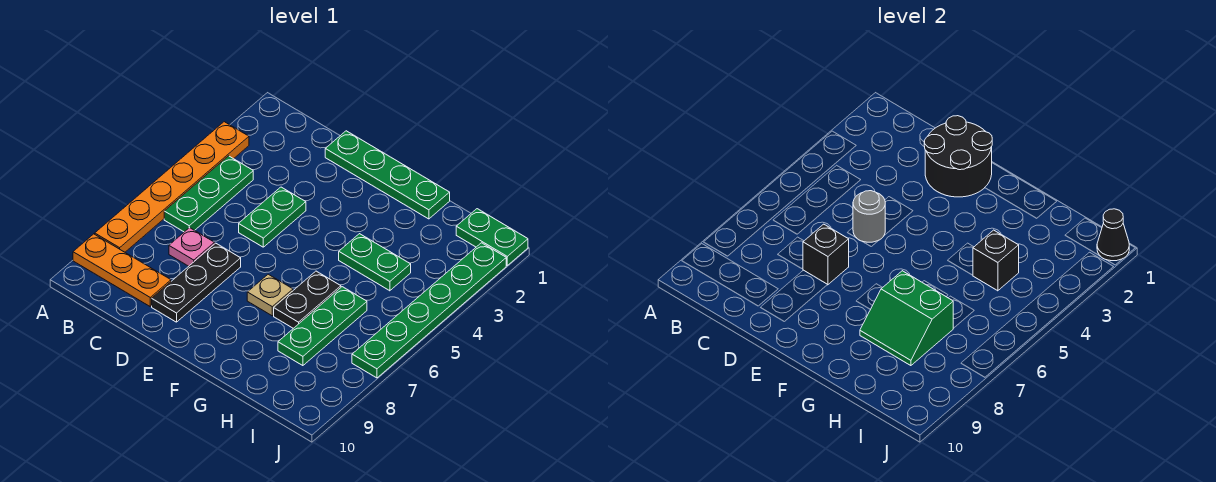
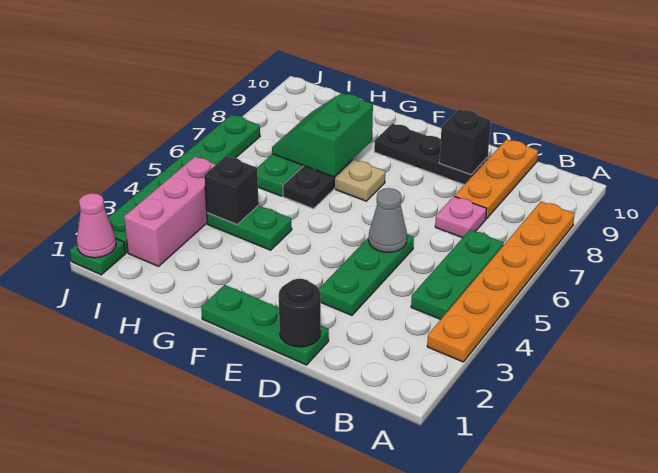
orange plate A9:C9 level 1 -> orange plate C8:C10 level 1
green plate D1:G1 level 1 -> green plate D1:F1 level 1
black round brick D1:E2 level 2 -> black round brick D1 level 2
green plate D4:D5 level 1 -> green plate D3:D5 level 1
grey round brick D5 level 2 -> grey cone D5 level 2
black plate D7:D9 level 1 -> black plate D9:F9 level 1
black brick D7 level 2 -> black brick D9 level 2
green slope G7:H8 level 2 top 7 -> green slope G7:H8 level 2 top G
green plate I1:J1 level 1 -> green plate J1 level 1
none -> pink brick I2:I4 level 1
black cone J1 level 2 -> pink cone J1 level 2

